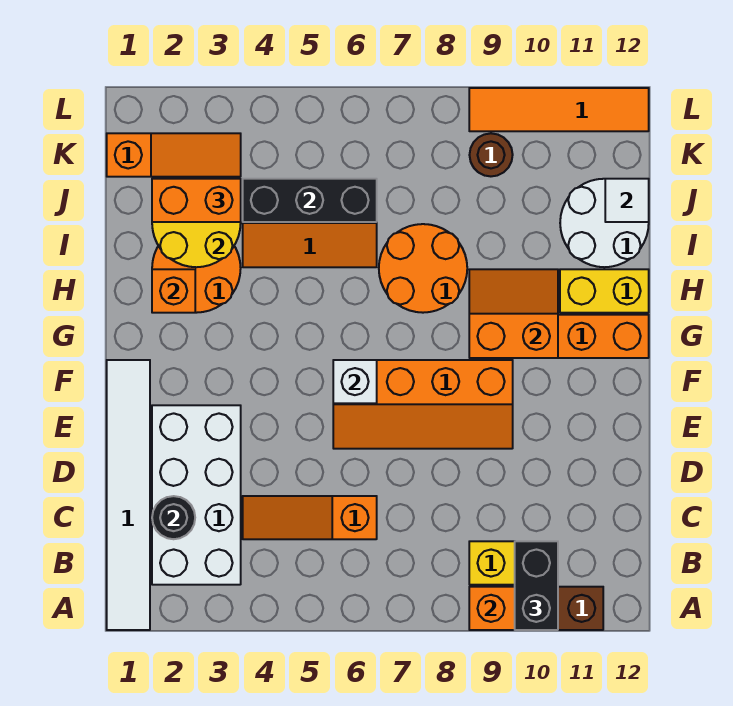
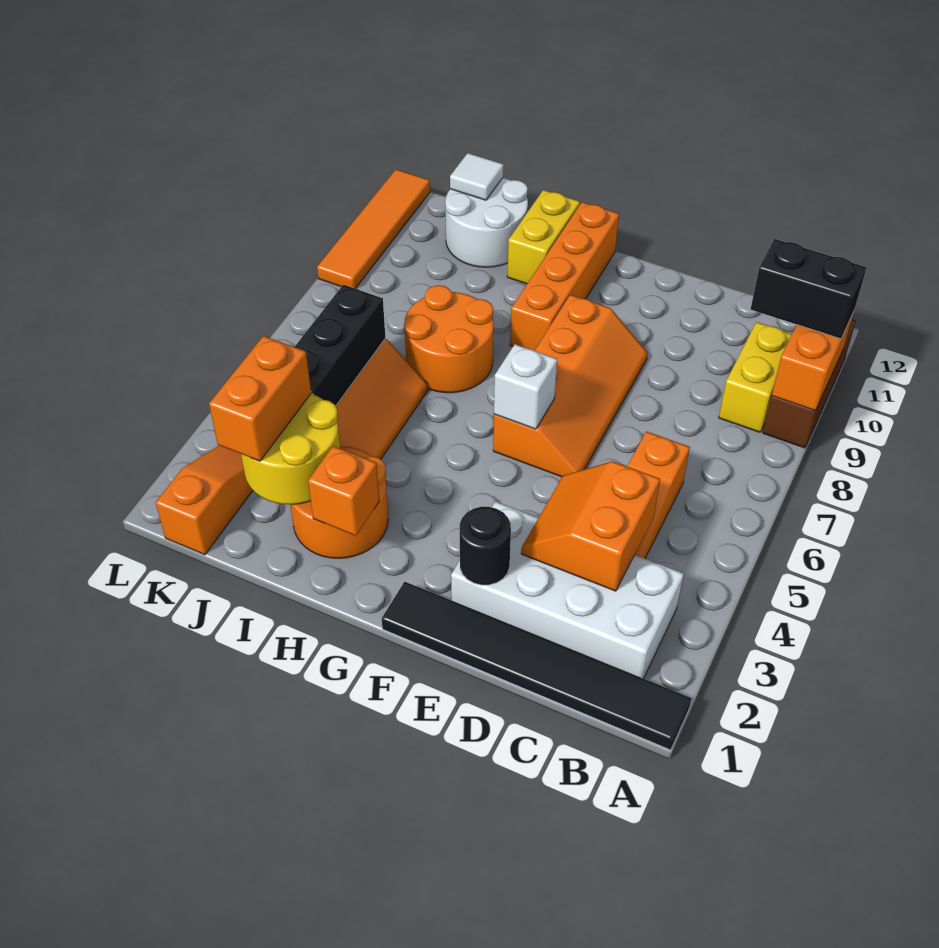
white tile A1:F1 level 1 -> black tile A1:F1 level 1
black round brick C2 level 2 -> black round brick E2 level 2
orange slope G9:H10 level 2 top G -> orange slope C3:D4 level 2 top C
brown round brick K9 level 1 -> none

